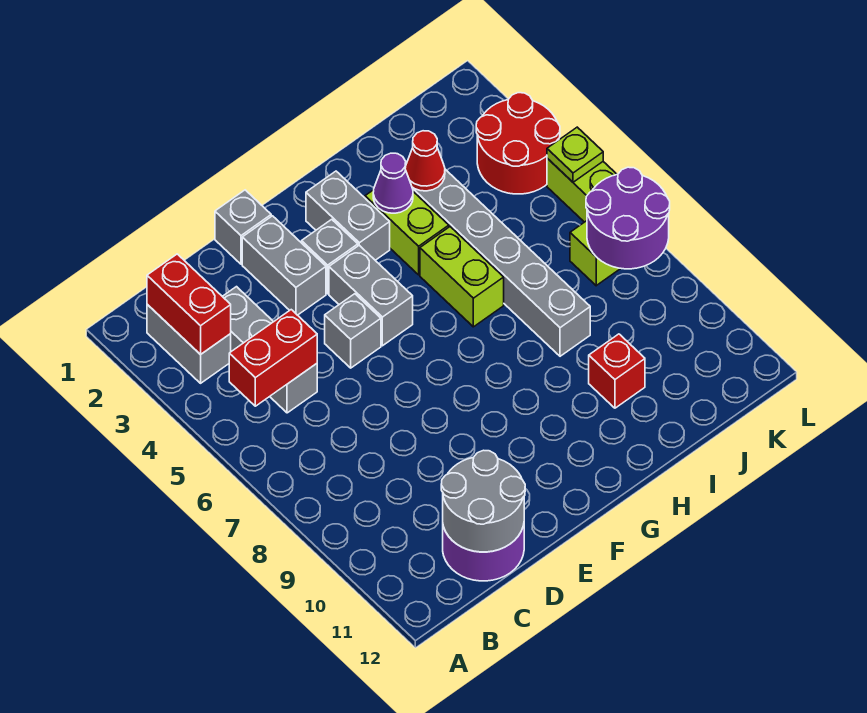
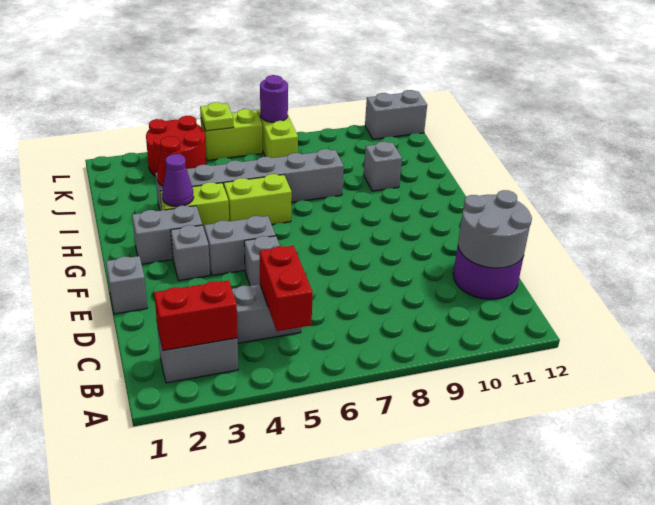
grey brick E2:E3 level 1 -> grey brick L11:L12 level 1
red brick I10 level 1 -> grey brick I10 level 1
purple round brick K7:L8 level 2 -> purple round brick L7 level 2

